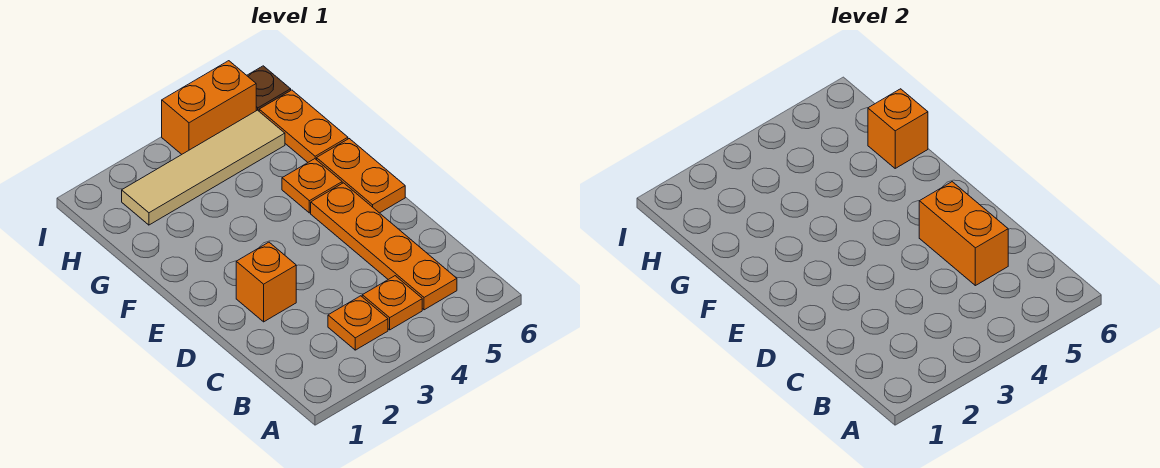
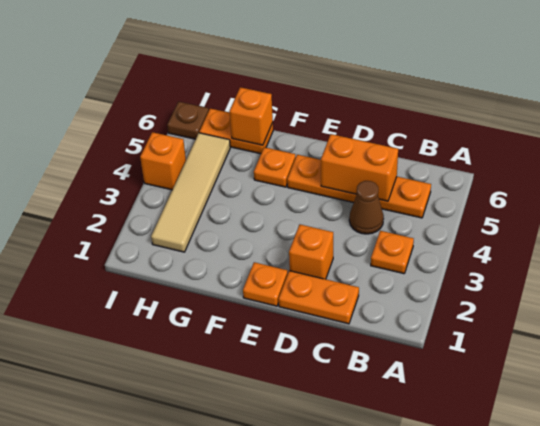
orange plate B4 level 1 -> orange plate E1 level 1
none -> brown cone C4 level 1
orange plate E6:F6 level 1 -> orange plate C1:D1 level 1
orange brick I4:I5 level 1 -> orange brick I4 level 1

